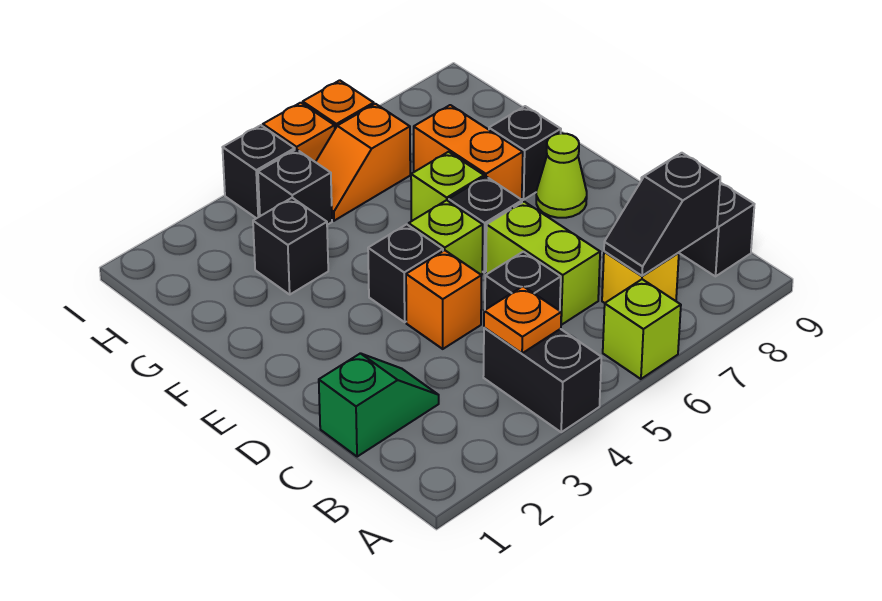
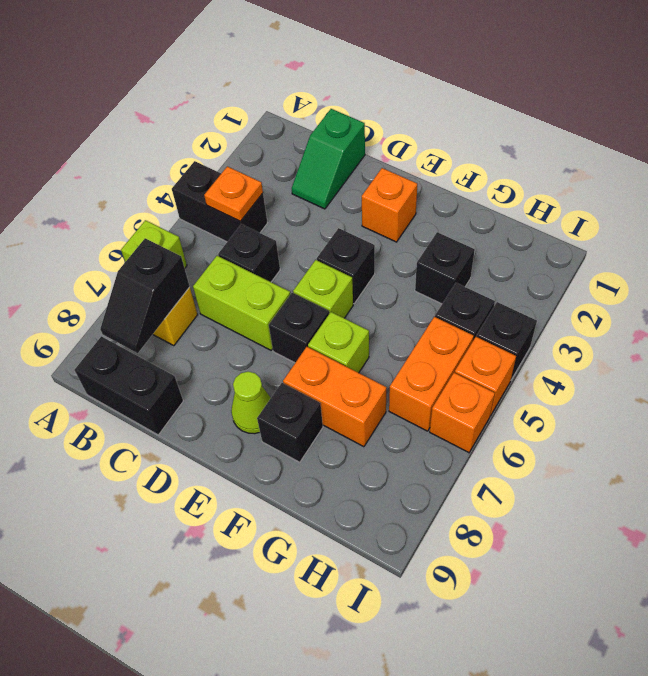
black slope B7:B8 level 2 top 8 -> black slope B7:B8 level 2 top 7
orange brick D4 level 1 -> orange brick E2 level 1
orange slope H5:H6 level 1 top 6 -> orange brick H5:H6 level 1

